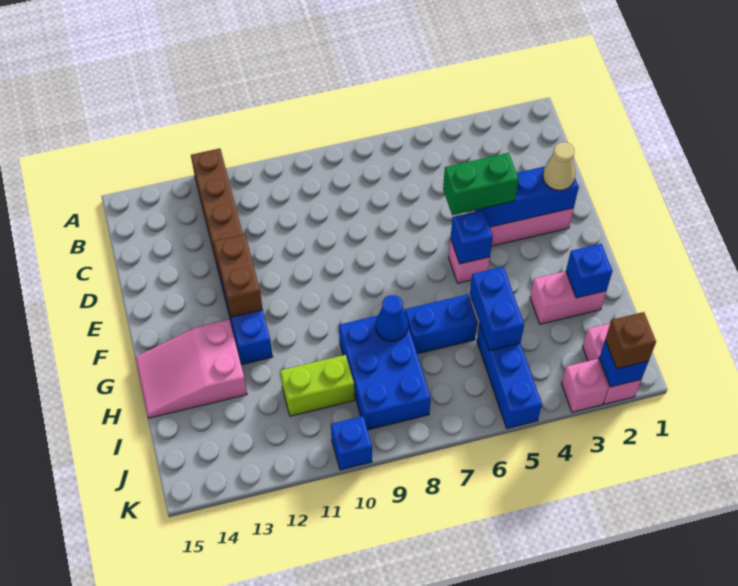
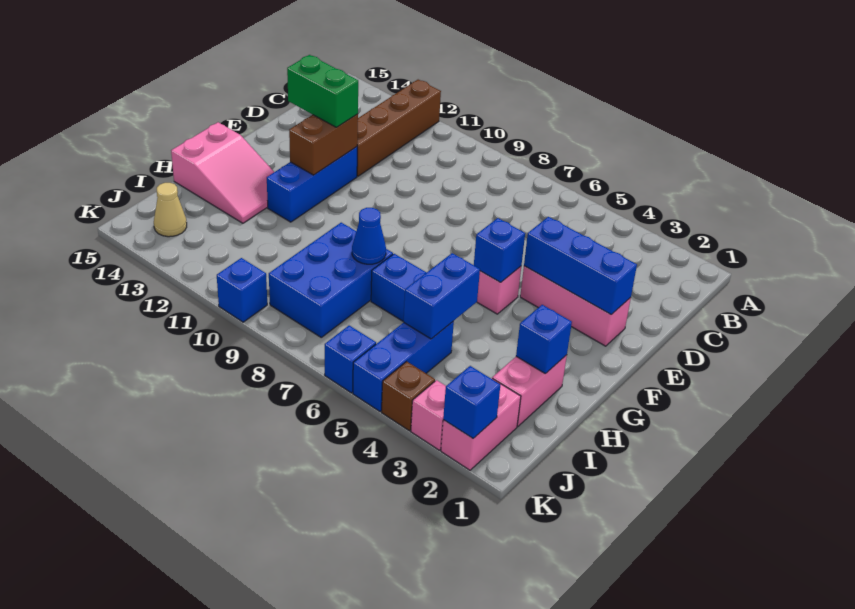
tan cone E2 level 3 -> tan cone J14 level 1
green brick E4:E5 level 3 -> green brick E12:E13 level 3
pink slope G13:H15 level 1 top 13 -> pink slope G13:H15 level 1 top 15
pink brick H2:H3 level 1 -> pink brick H2:I2 level 1
lime brick I10:I11 level 1 -> none
brown brick K2 level 3 -> brown brick K4 level 1
none -> blue brick K6 level 1

